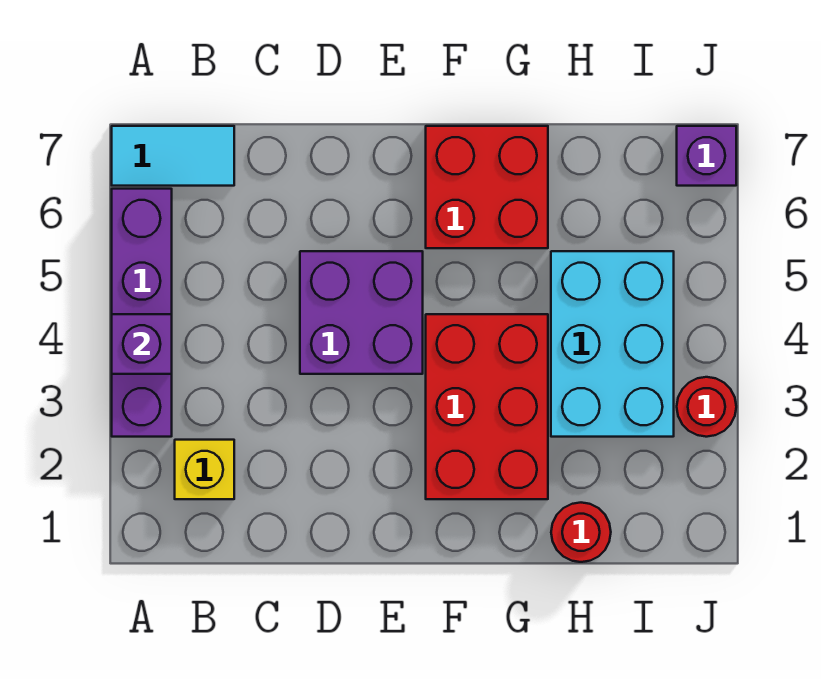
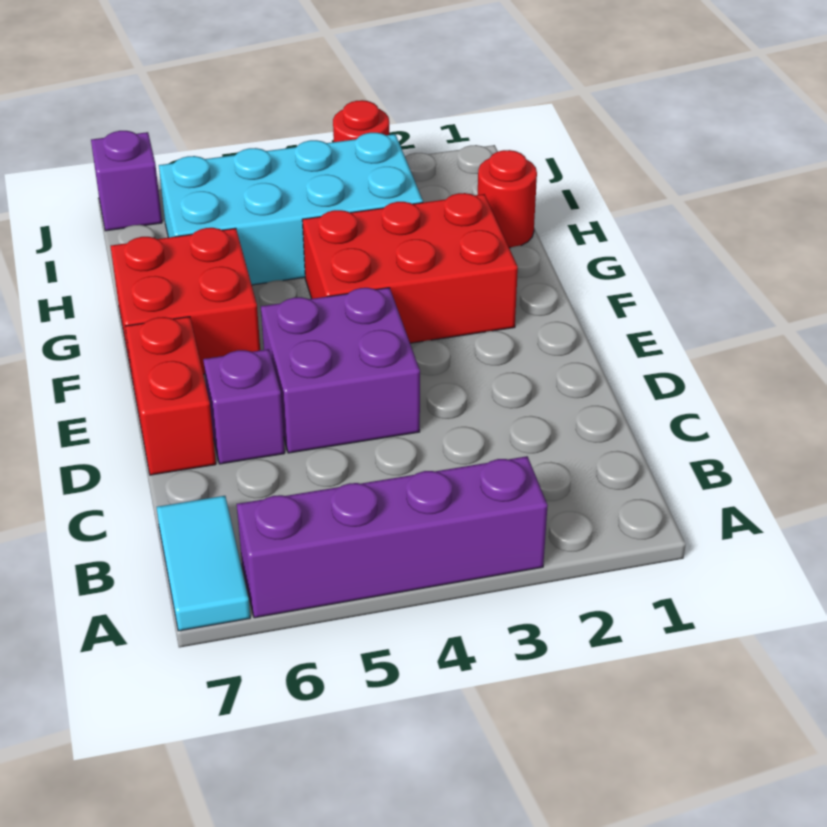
purple brick A4 level 2 -> purple brick D6 level 1
yellow brick B2 level 1 -> none
none -> red brick D7:E7 level 1
cyan brick H3:I5 level 1 -> cyan brick H3:I6 level 1

